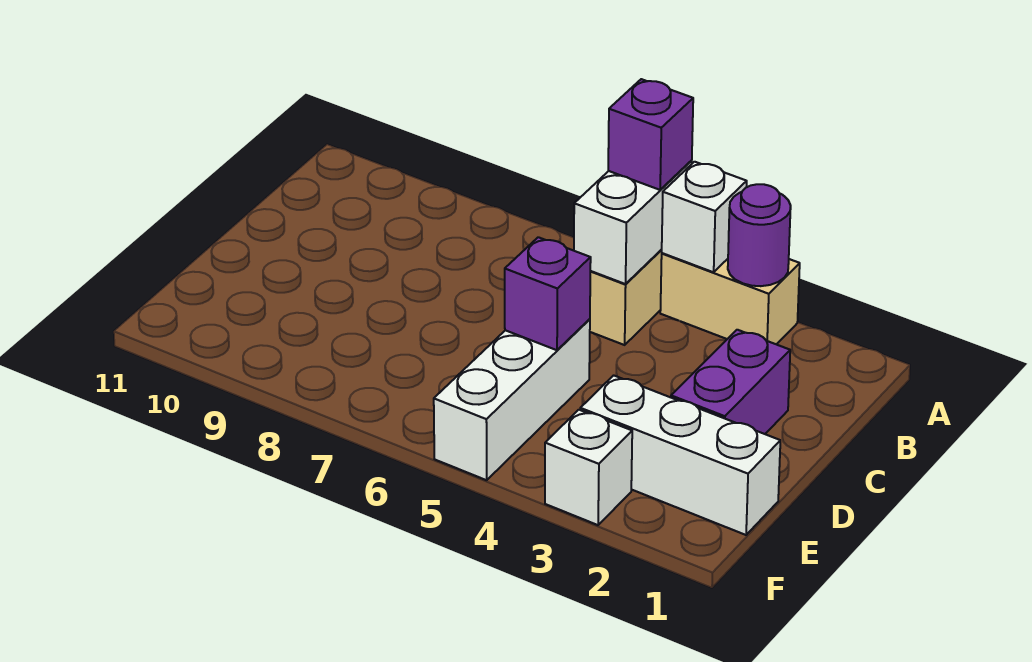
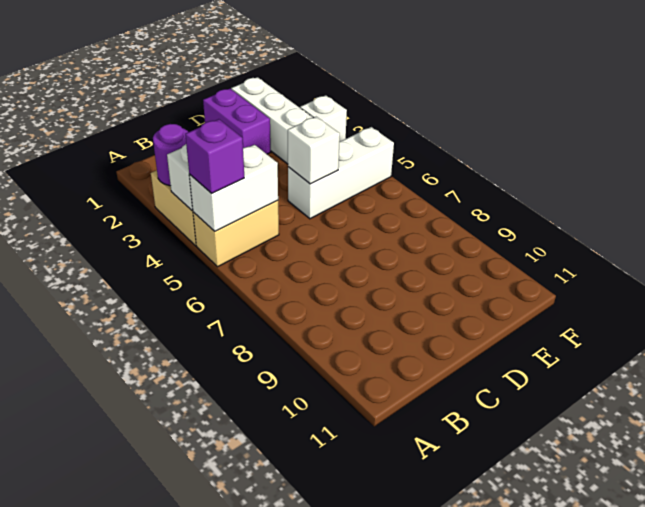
purple brick C2:D2 level 1 -> purple brick D1:D2 level 1
purple brick D5 level 2 -> white brick D5 level 2

